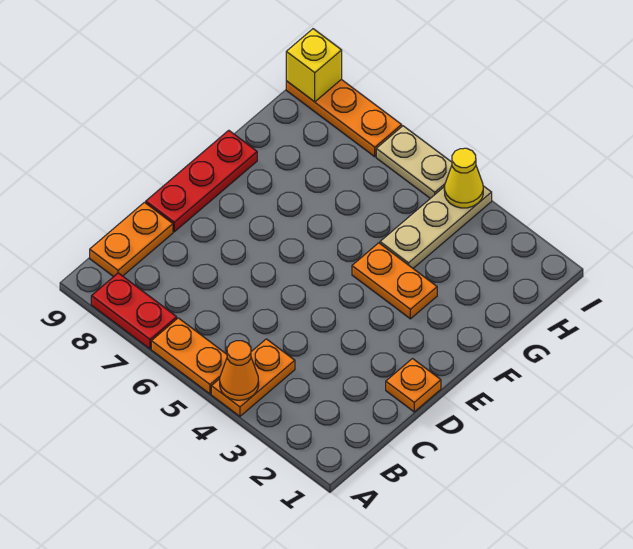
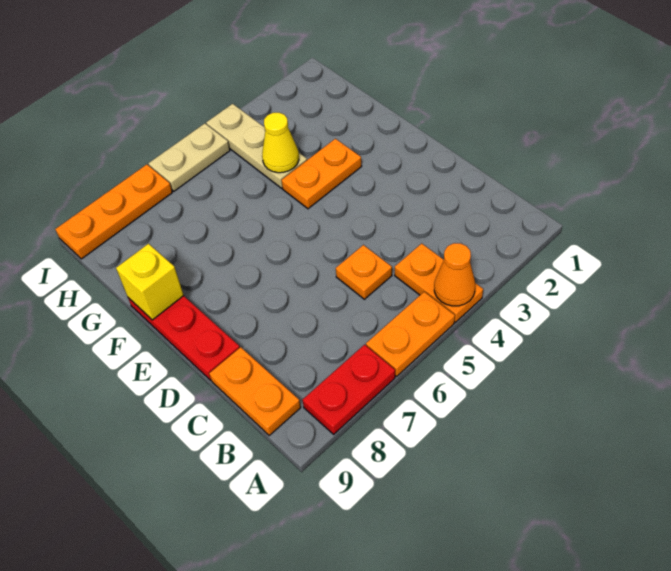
orange plate D1 level 1 -> orange plate C5 level 1
yellow cone I4 level 2 -> yellow cone G4 level 2
yellow brick I9 level 2 -> yellow brick F9 level 2

